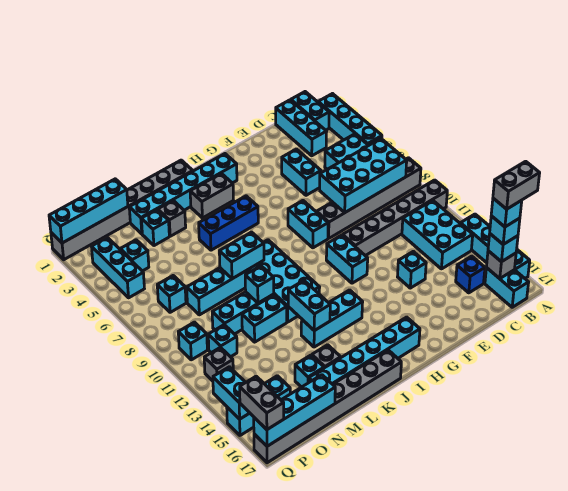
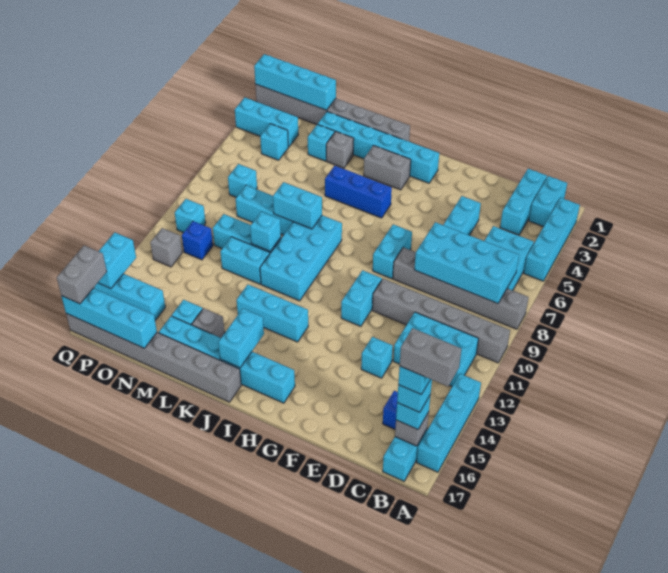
cyan brick B11:C13 level 1 -> cyan brick B11:D12 level 1
cyan brick K12:K13 level 2 -> cyan brick J15:J16 level 2
cyan brick O11 level 1 -> blue brick O11 level 1
cyan brick P3:P5 level 1 -> cyan brick O3:Q3 level 1

